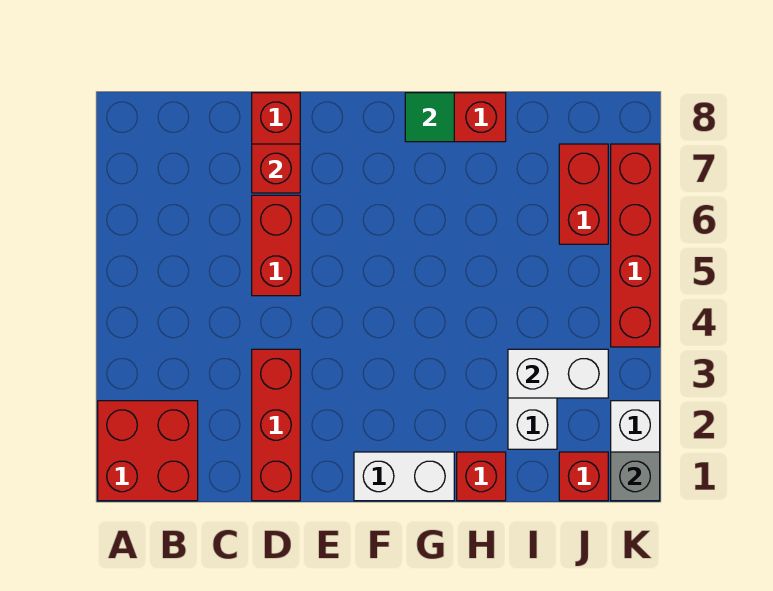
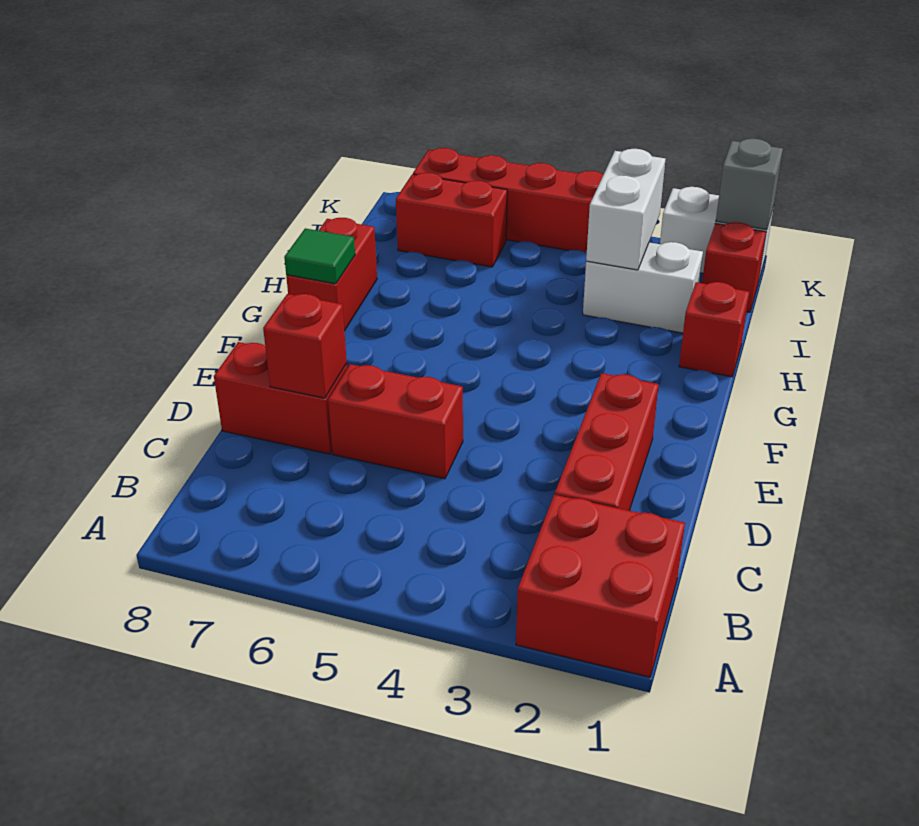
red brick D1:D3 level 1 -> red brick C2:E2 level 1
white brick F1:G1 level 1 -> none

